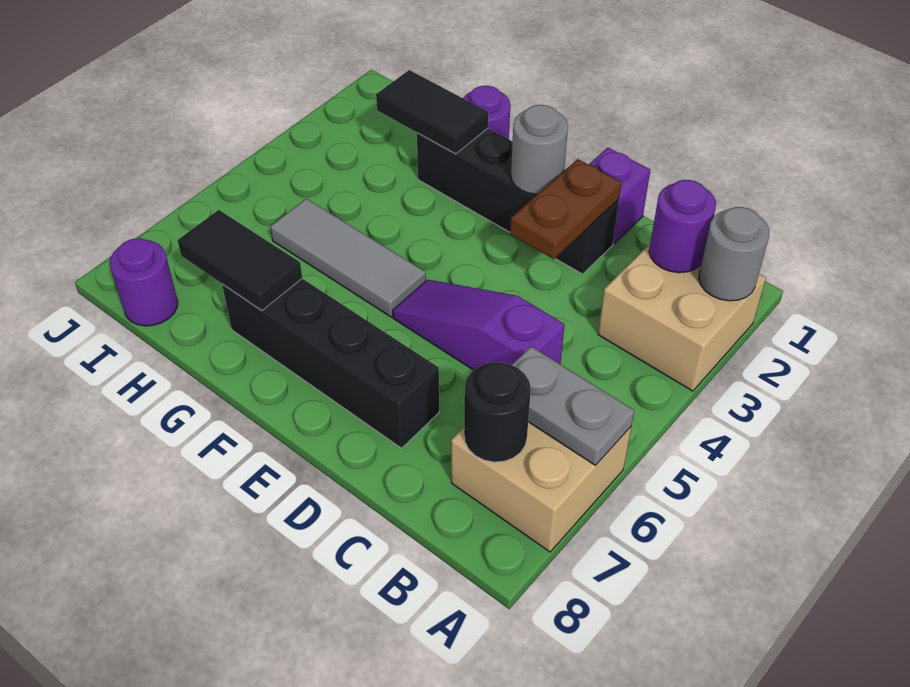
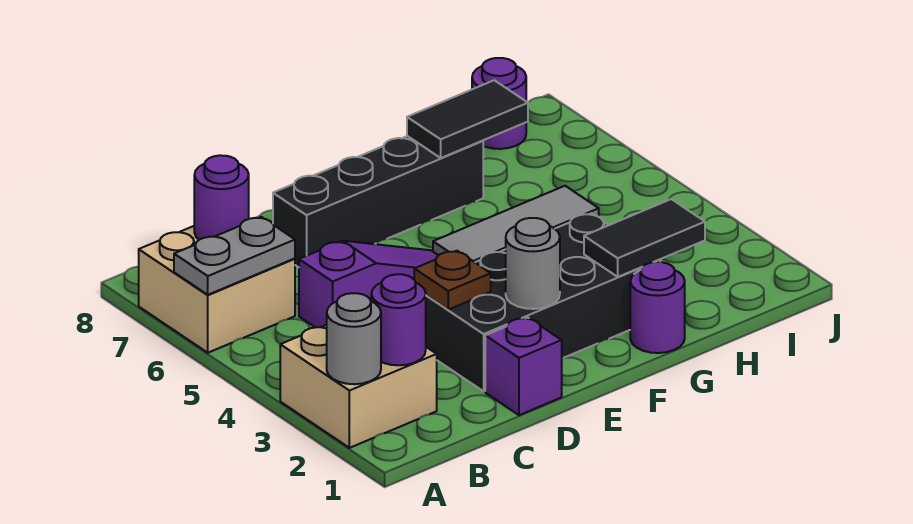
black round brick B7 level 2 -> purple round brick B7 level 2
black brick D2:G2 level 1 -> black brick D2:G3 level 1
brown plate D2:D3 level 2 -> brown plate D3 level 2

